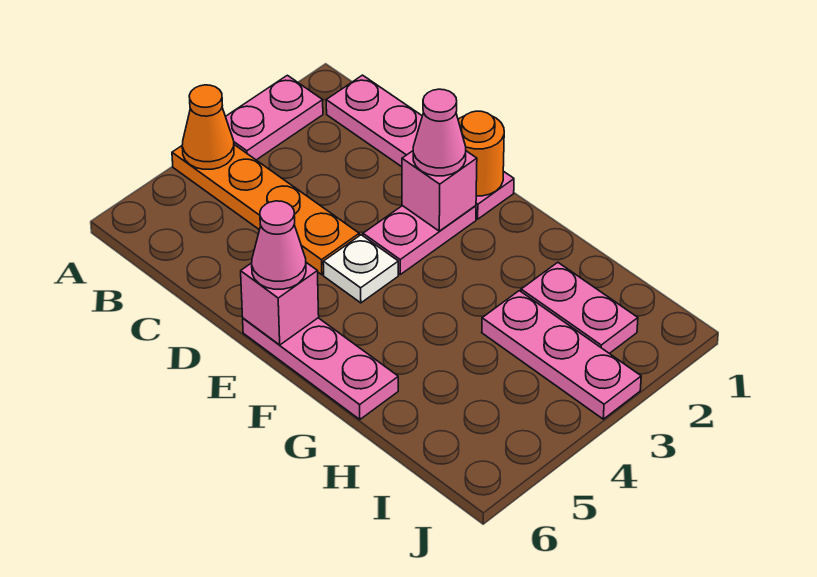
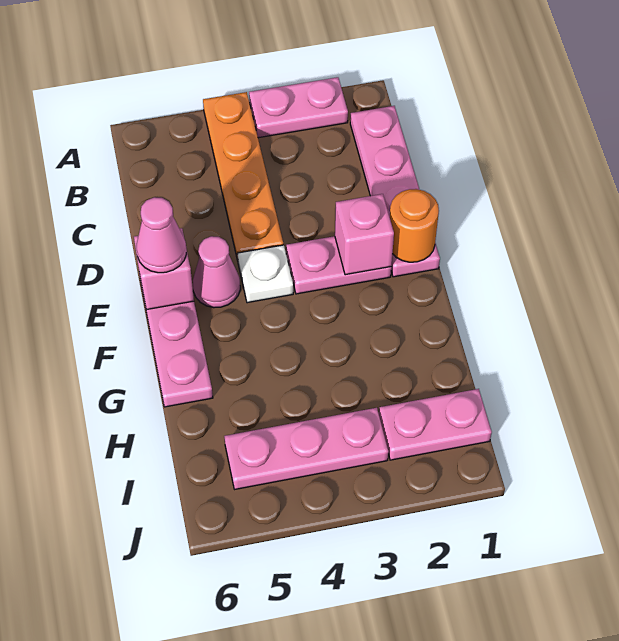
orange cone A4 level 2 -> none
pink cone E2 level 3 -> pink cone E5 level 1
pink plate H2:I2 level 1 -> pink plate I1:I2 level 1
pink plate H3:J3 level 1 -> pink plate I3:I5 level 1

